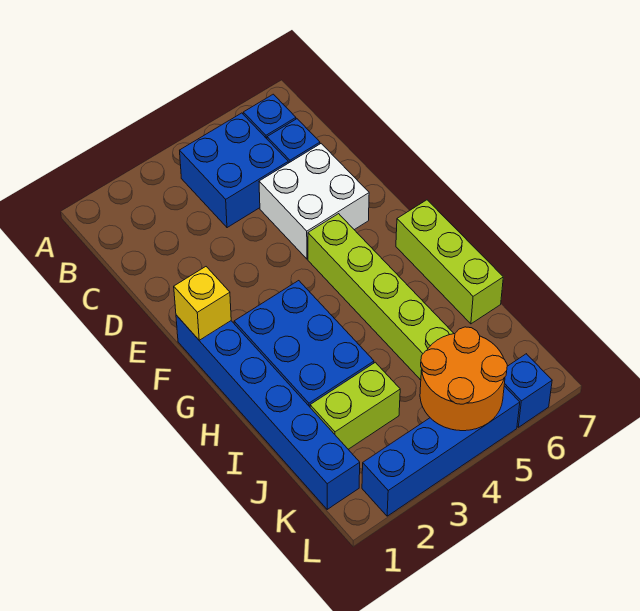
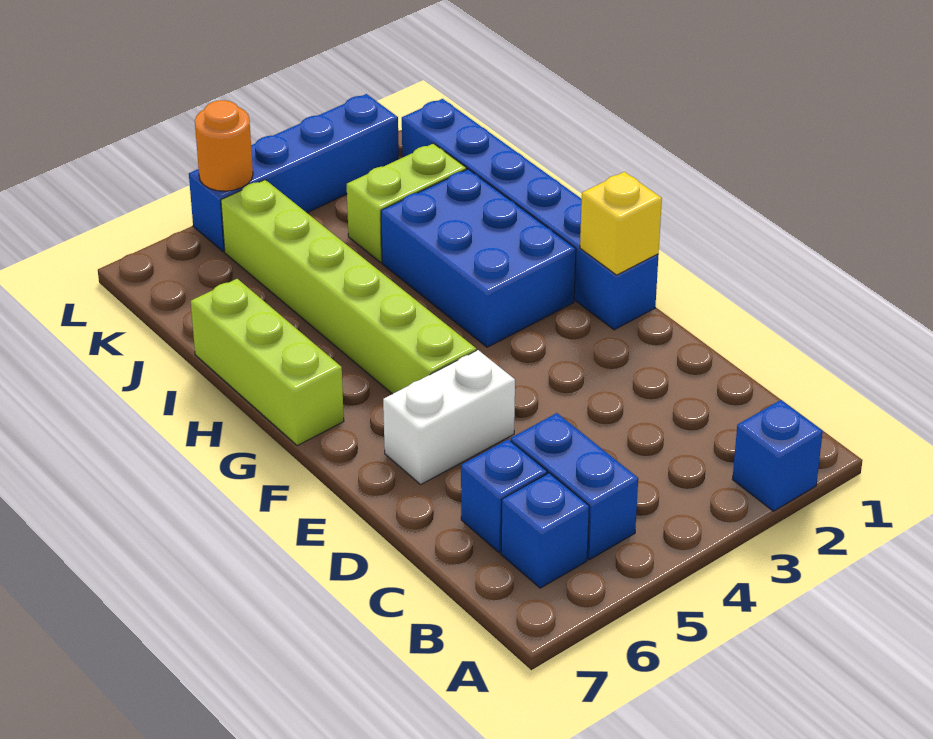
blue brick B4:C5 level 1 -> blue brick B5:C5 level 1
white brick D5:E6 level 1 -> white brick E5:E6 level 1
orange round brick K4:L5 level 2 -> orange round brick L5 level 2
blue brick L6 level 1 -> blue brick A2 level 1

